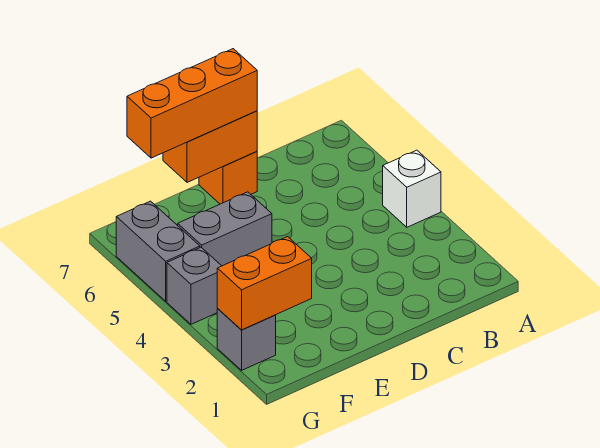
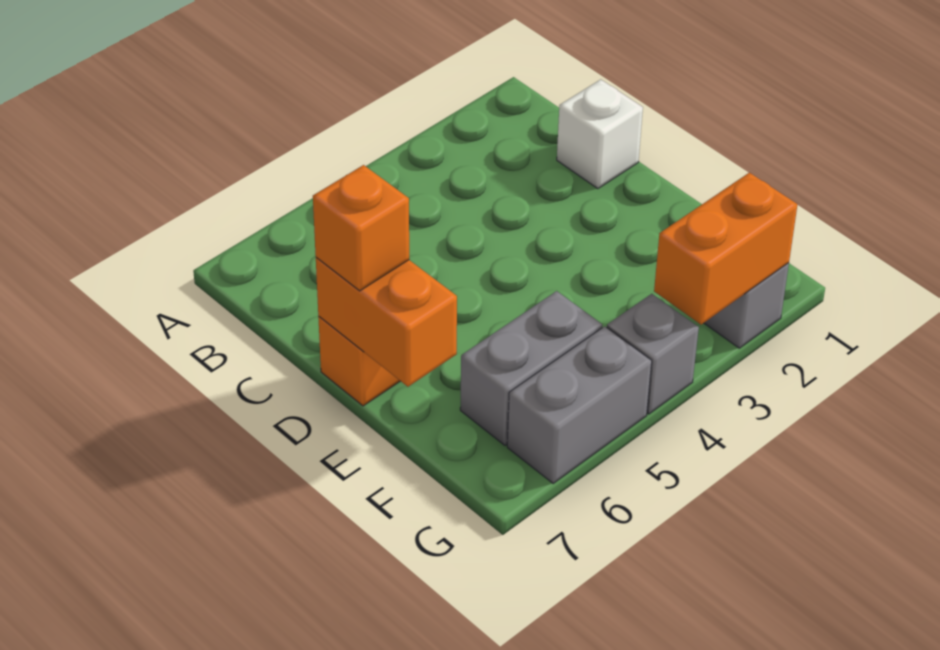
white brick A4 level 1 -> white brick C1 level 1
orange brick D7:F7 level 3 -> orange brick D7 level 3
grey brick E5:F5 level 1 -> grey brick F5:F6 level 1
orange brick F2:G2 level 2 -> orange brick G2:G3 level 2

